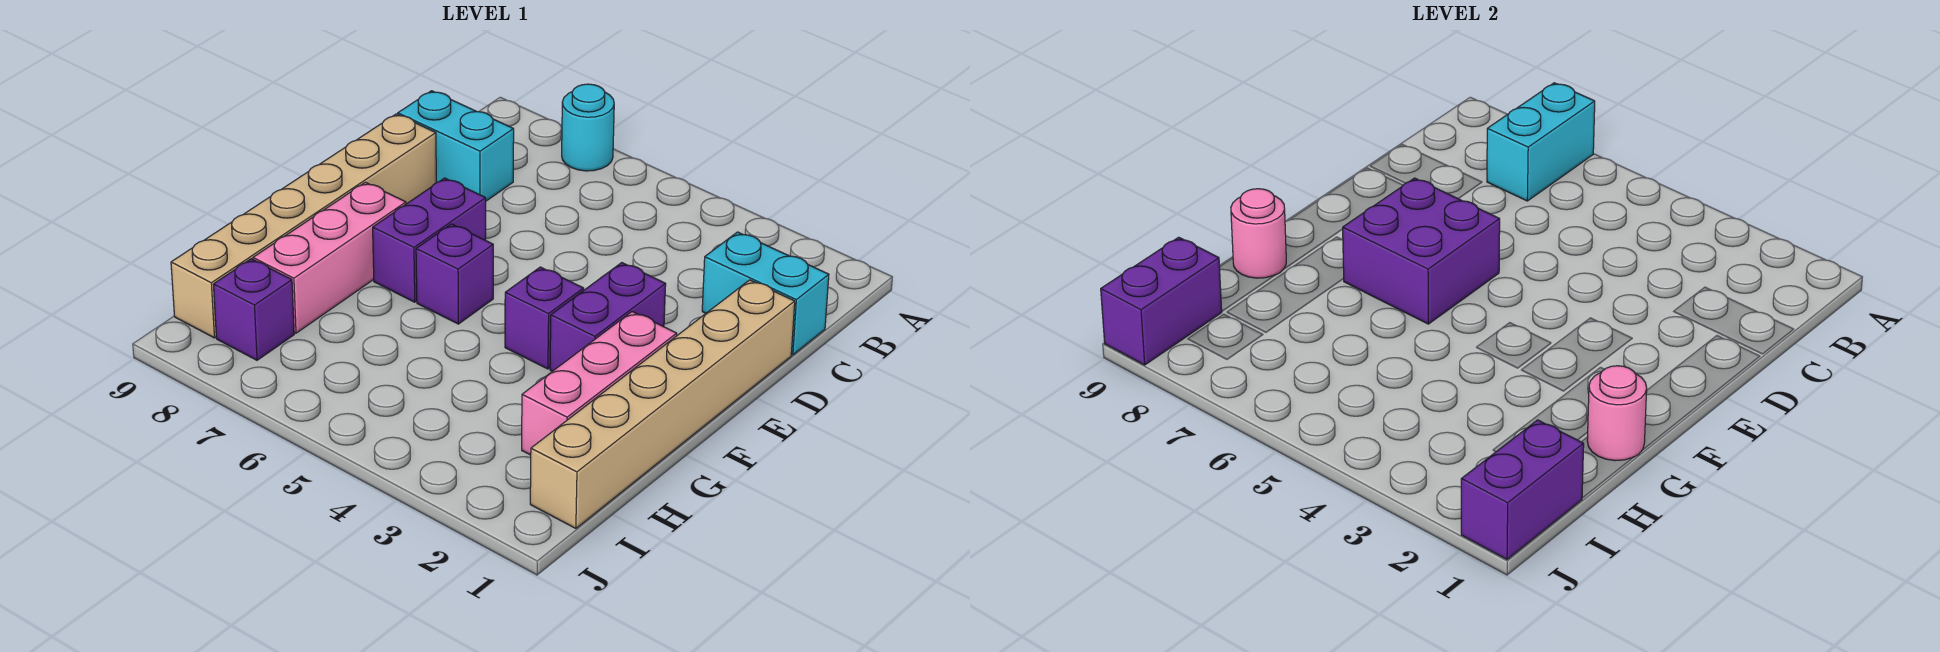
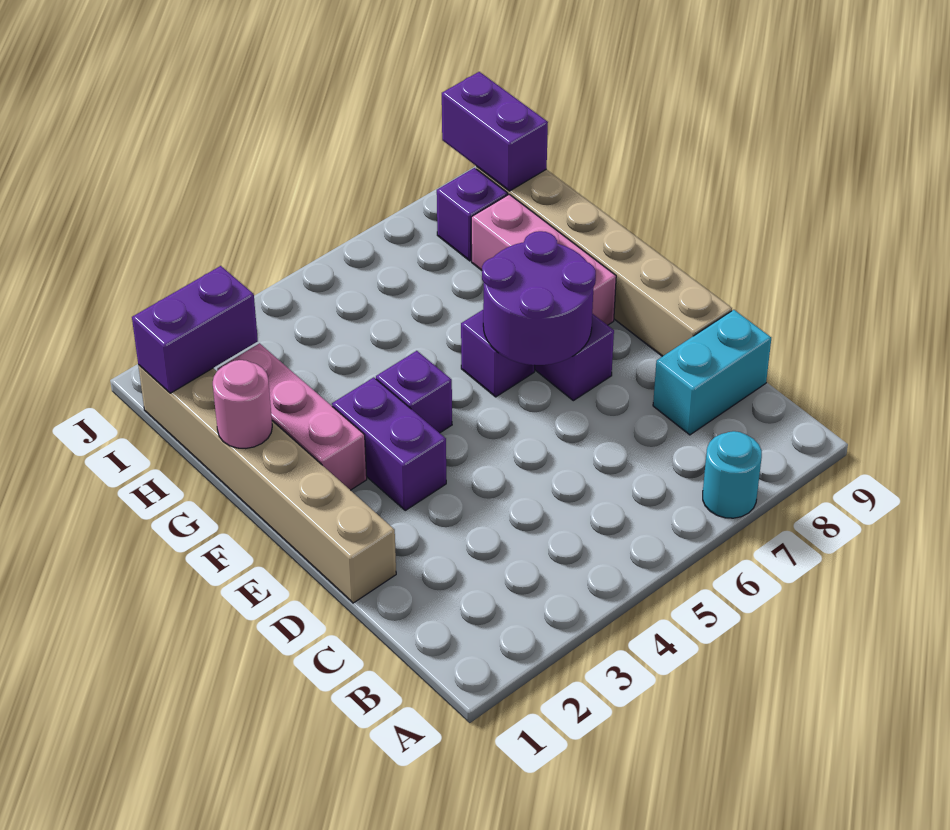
cyan brick A7:B7 level 2 -> none
cyan brick C1:C2 level 1 -> none
purple brick E6:F7 level 2 -> purple round brick E6:F7 level 2
pink round brick G9 level 2 -> none
purple brick I1:J1 level 2 -> purple brick I1:I2 level 2

